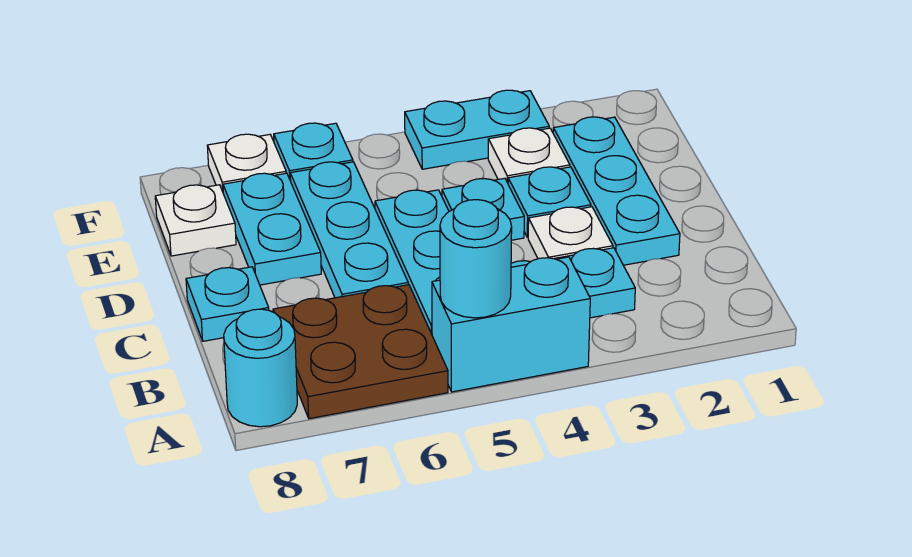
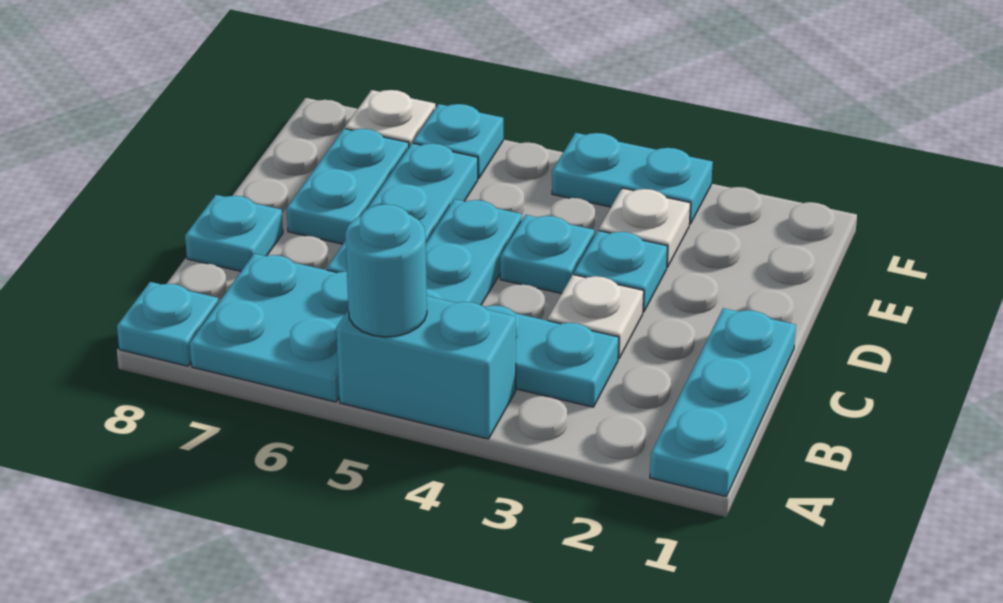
brown plate A6:B7 level 1 -> cyan plate A6:B7 level 1
cyan round brick A8 level 1 -> cyan plate A8 level 1
cyan plate C2:E2 level 1 -> cyan plate A1:C1 level 1
white plate E8 level 1 -> none

